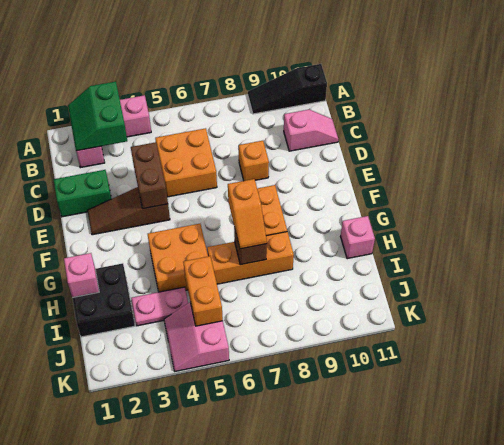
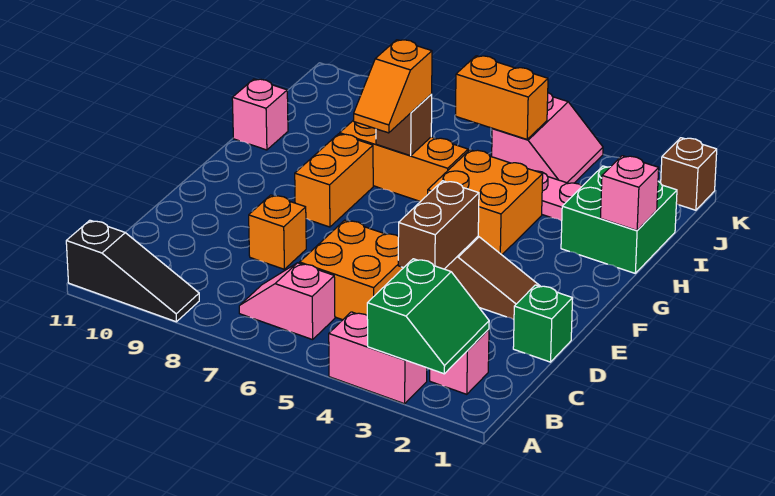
pink slope C10:C11 level 1 top 10 -> pink slope B6:B7 level 1 top 6
green brick D1:D2 level 1 -> green brick D1 level 1
orange slope G7:H7 level 3 top G -> orange slope G7:H7 level 3 top H
black brick H1:I2 level 1 -> green brick H1:I2 level 1
orange brick I5:J5 level 2 -> orange brick J5:J6 level 2
none -> brown brick K1 level 1

